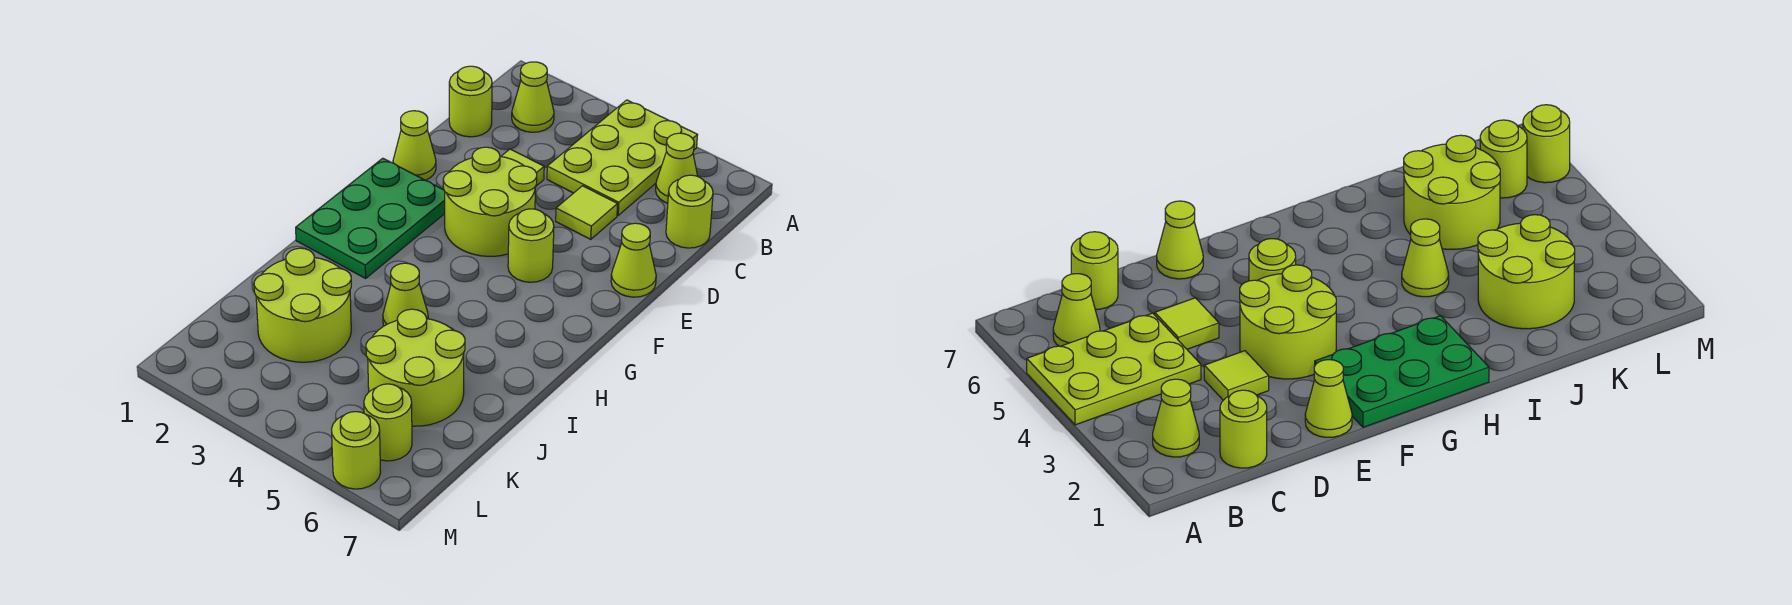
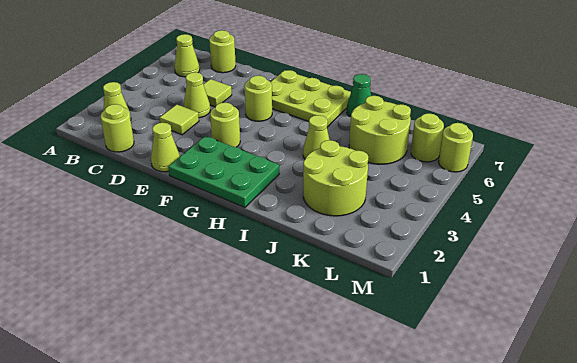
lime plate A4:C5 level 1 -> lime plate F6:H7 level 1
lime round brick E3:F4 level 1 -> lime round brick F3 level 1
lime cone E7 level 1 -> lime cone D4 level 1
none -> green cone I7 level 1

